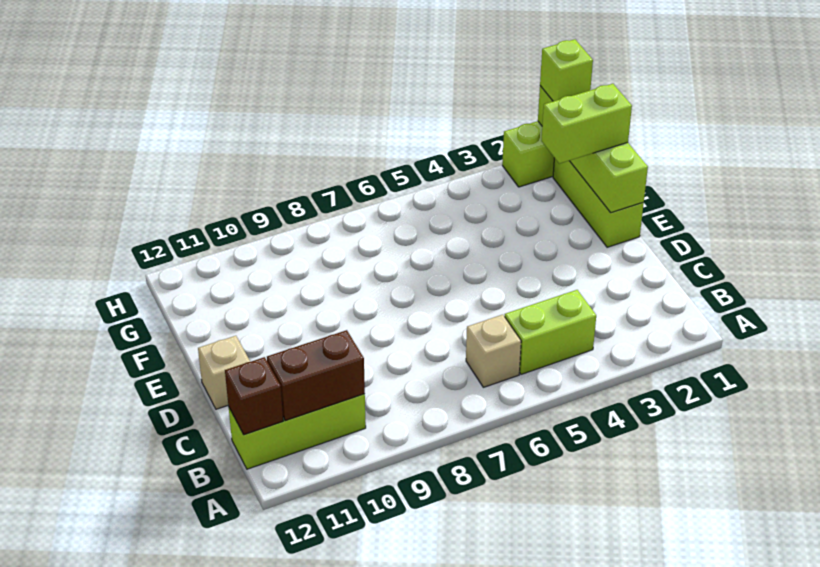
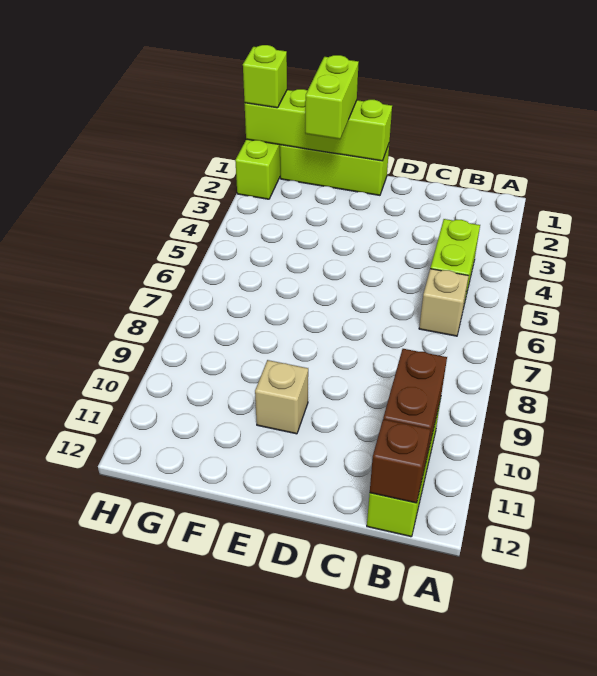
tan brick D12 level 1 -> tan brick E10 level 1

